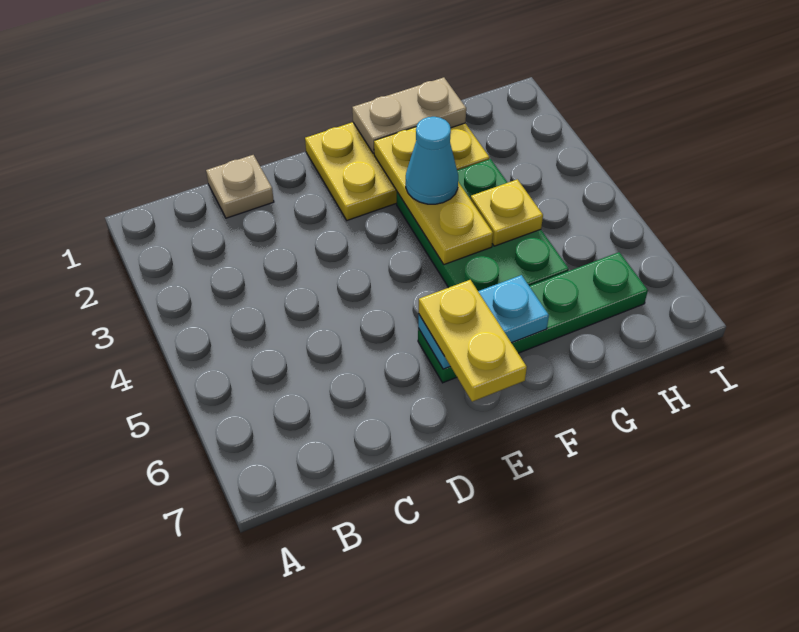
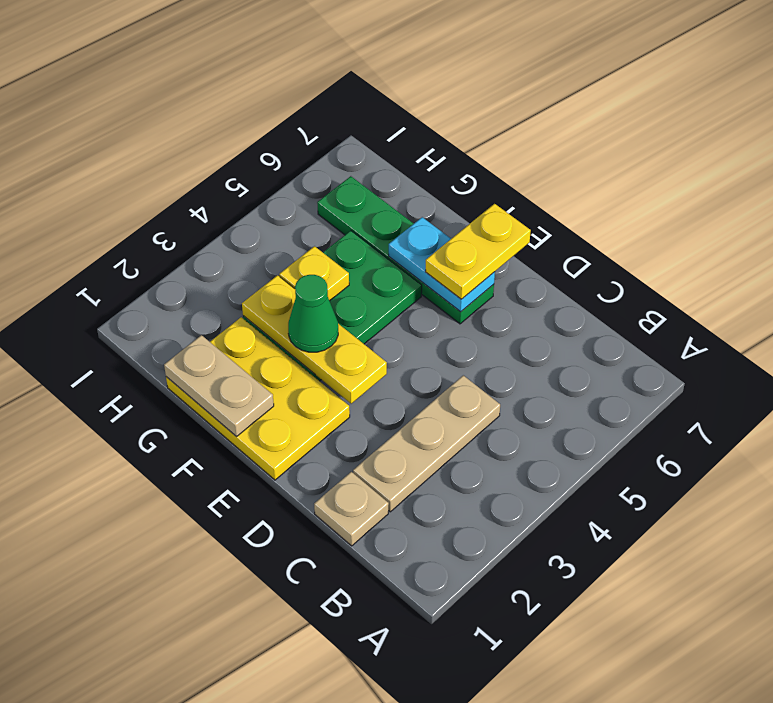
none -> tan plate C2:C4 level 1
yellow plate F2:F4 level 2 -> yellow plate E3:G3 level 2
cyan cone F3 level 3 -> green cone F3 level 3

